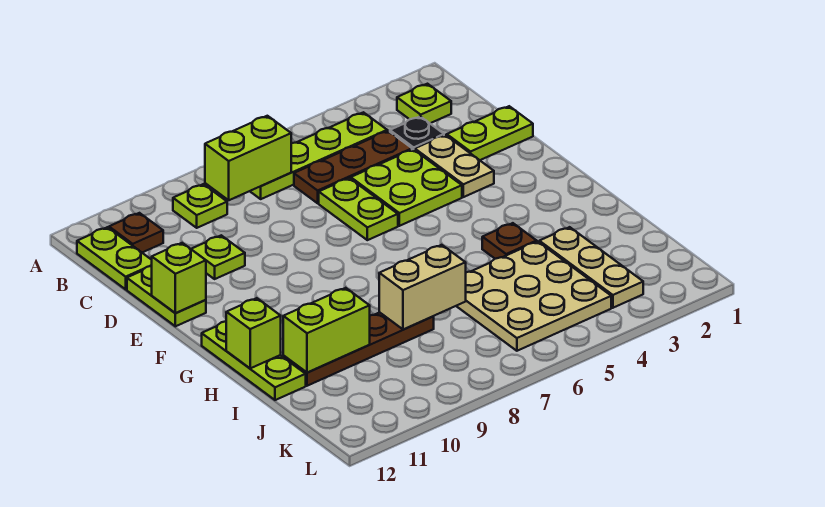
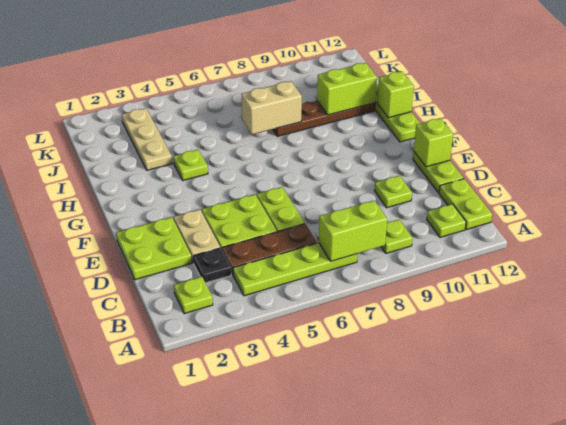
brown plate B11 level 1 -> lime plate B11 level 1
lime plate D1:D2 level 1 -> lime plate D1:E2 level 1
brown plate H4 level 1 -> lime plate H4 level 1
tan plate I4:K6 level 1 -> none

